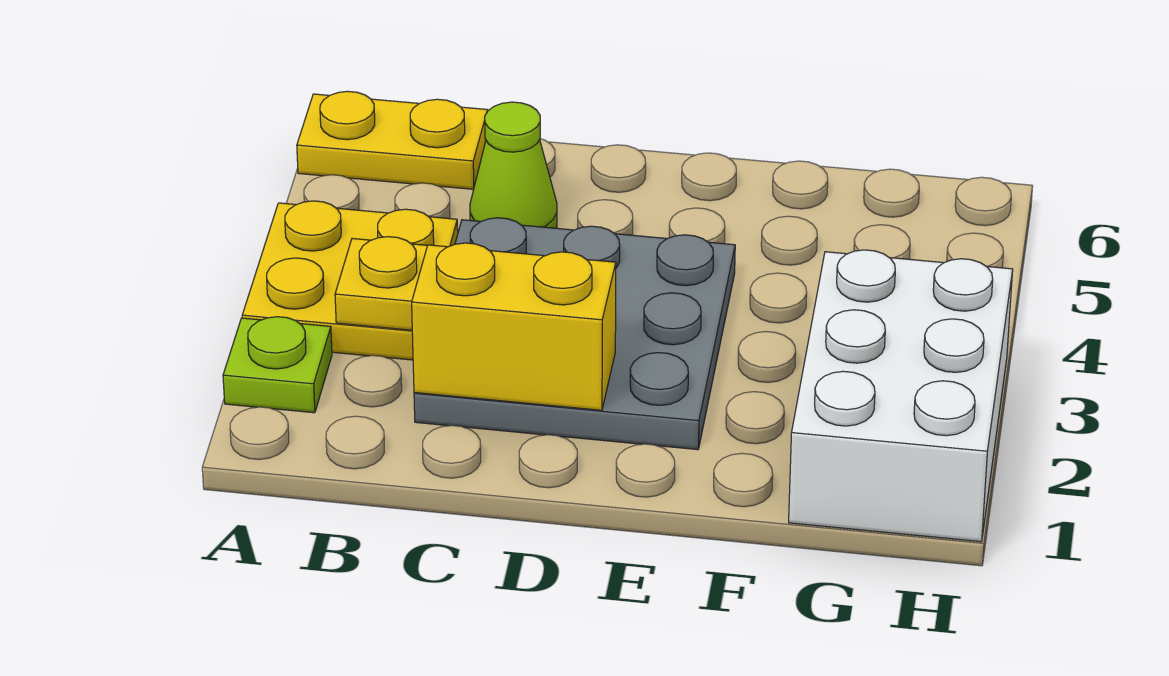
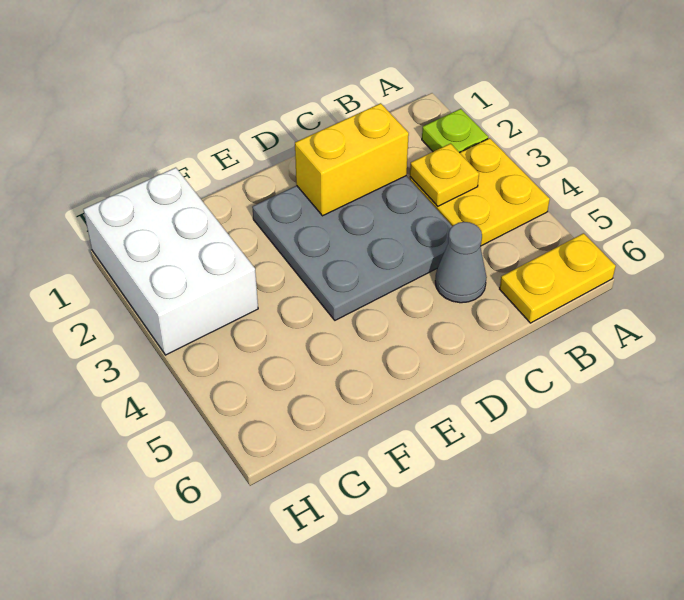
lime cone C5 level 1 -> grey cone C5 level 1

